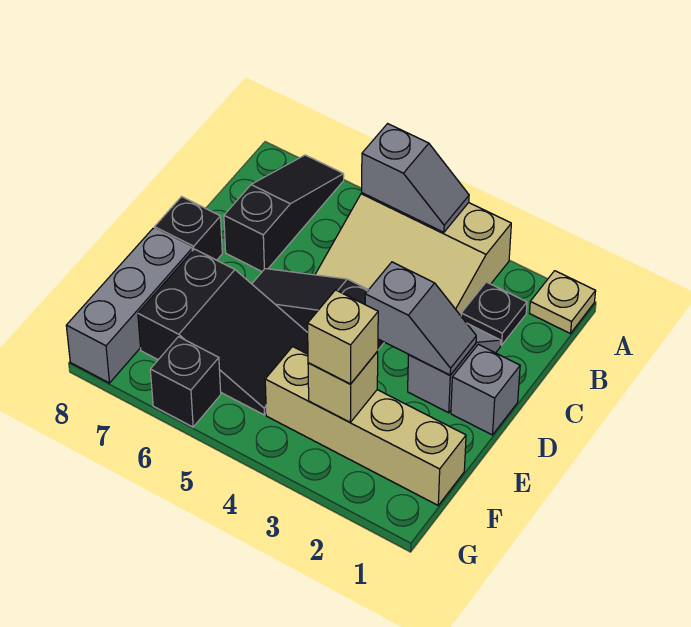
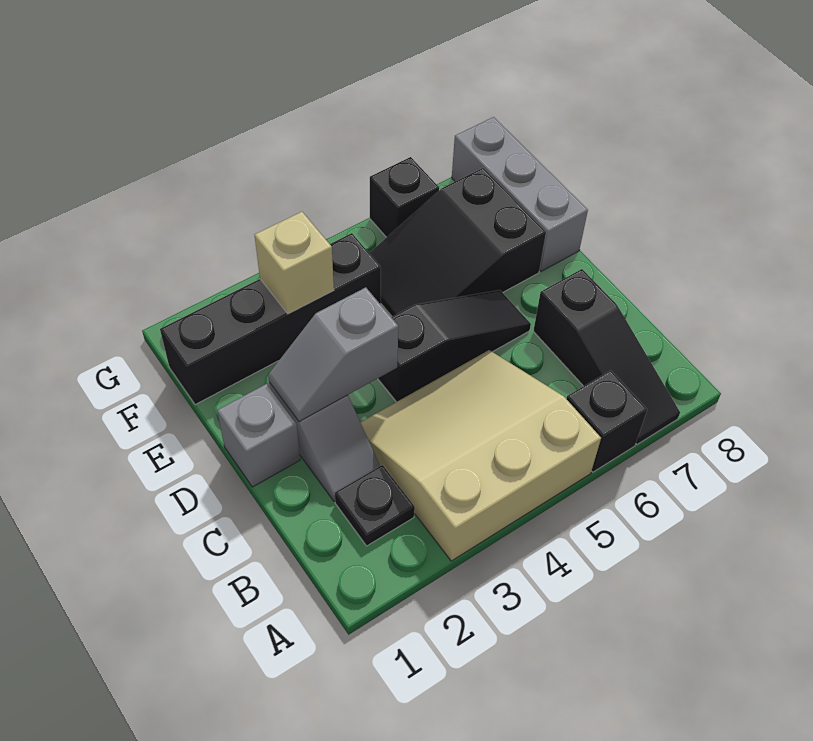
tan plate A1 level 1 -> none
grey slope A4:A5 level 2 top 5 -> none
black brick D8 level 1 -> black brick A6 level 1
tan brick F1:F4 level 1 -> black brick F1:F4 level 1
tan brick F3 level 3 -> none

